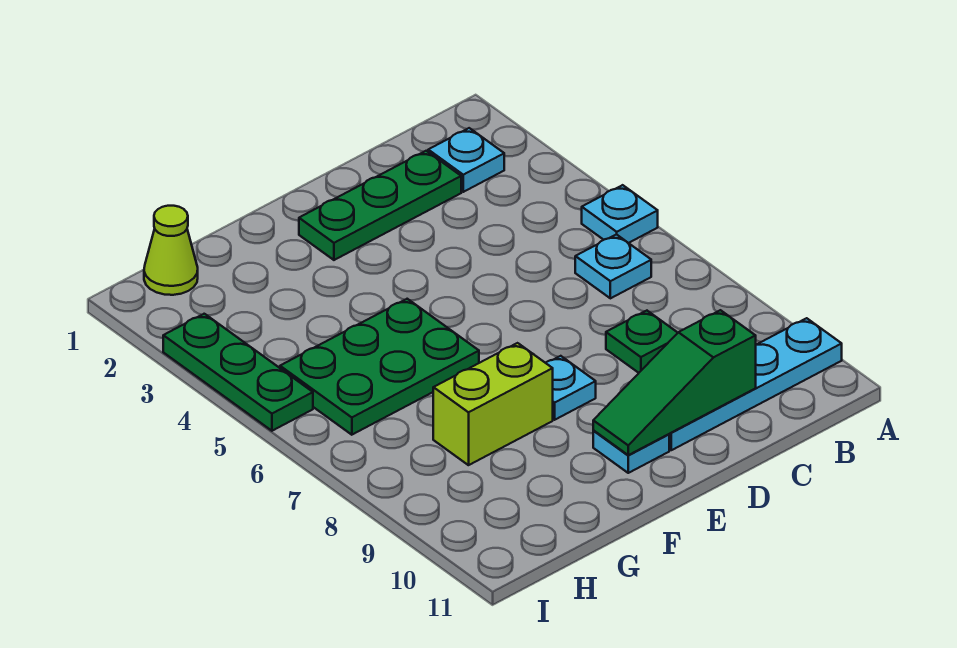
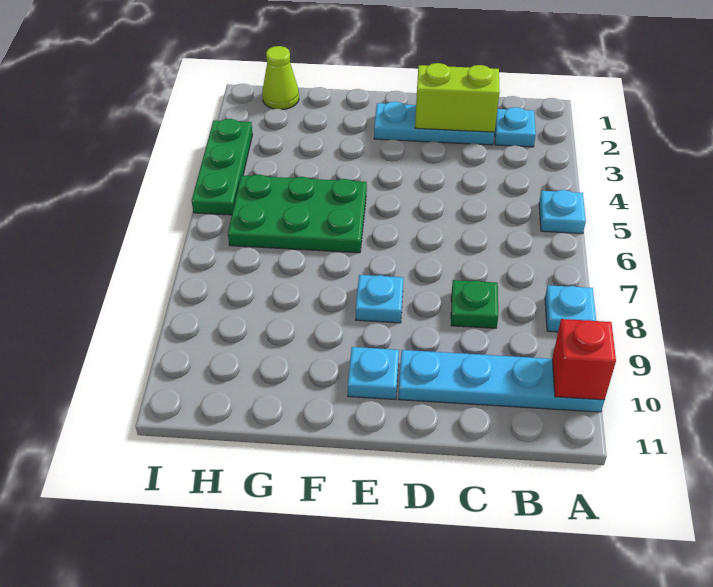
none -> red brick A10 level 2
cyan plate B6 level 1 -> cyan plate A8 level 1
green plate C2:E2 level 1 -> cyan plate C2:E2 level 1
green slope C10:E10 level 2 top C -> none
lime brick F8:G8 level 1 -> lime brick C2:D2 level 2

